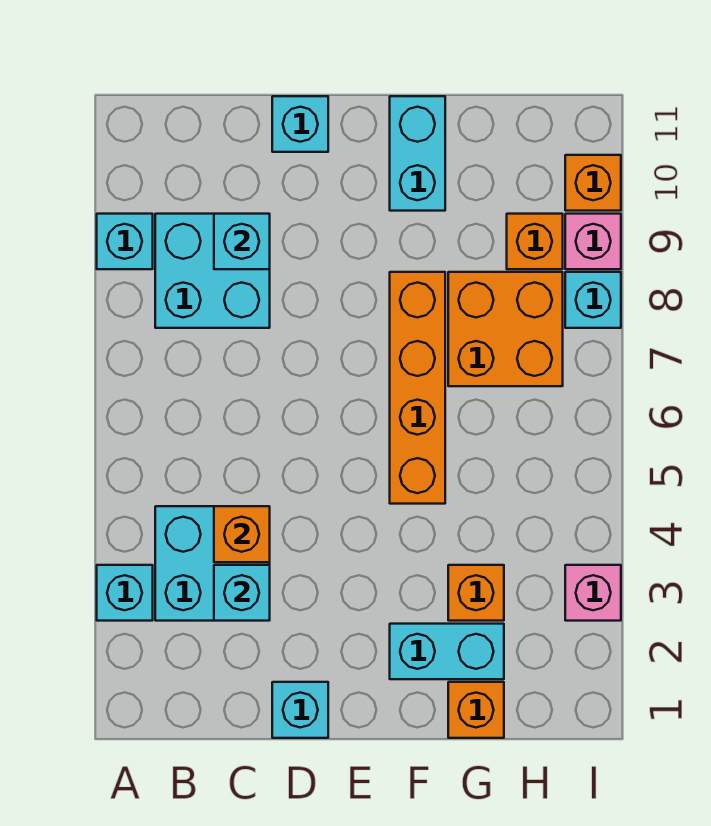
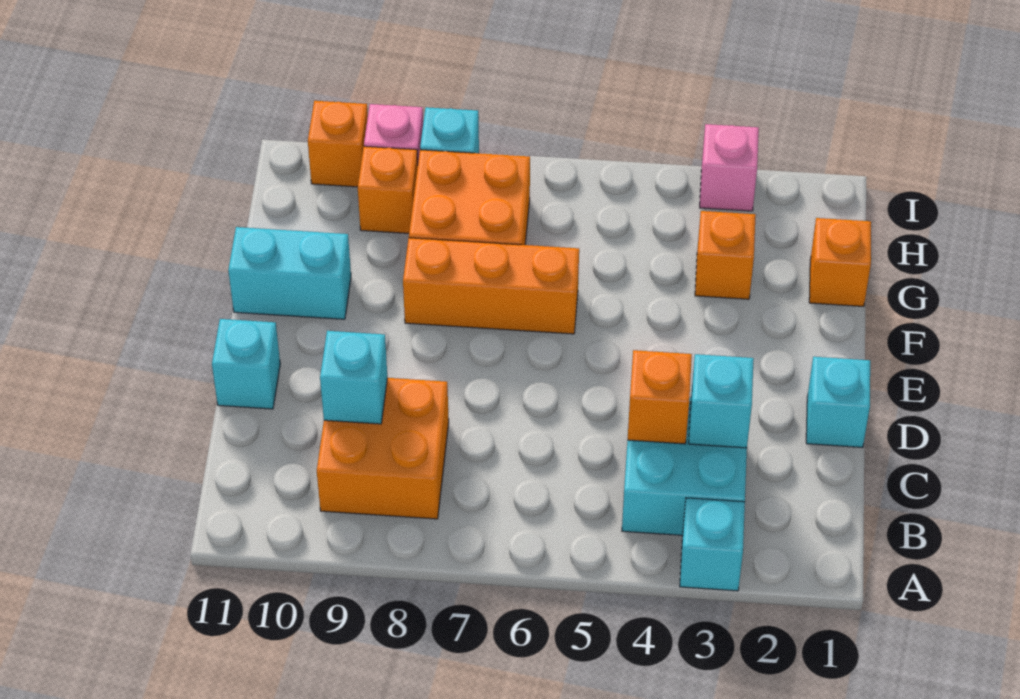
cyan brick A9 level 1 -> none
cyan brick B8:C9 level 1 -> orange brick B8:C9 level 1
cyan brick F2:G2 level 1 -> none
orange brick F5:F8 level 1 -> orange brick F6:F8 level 1

